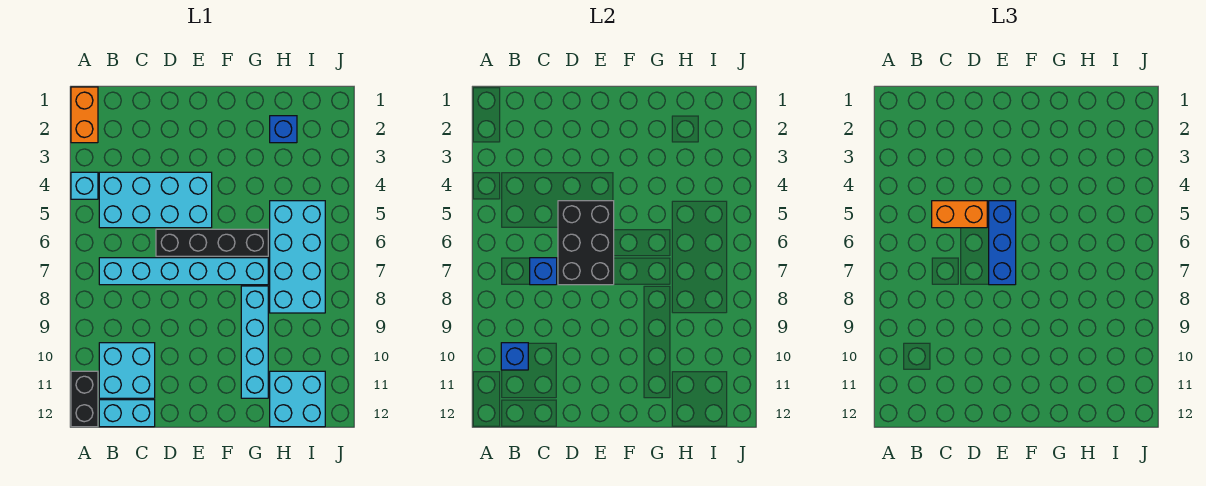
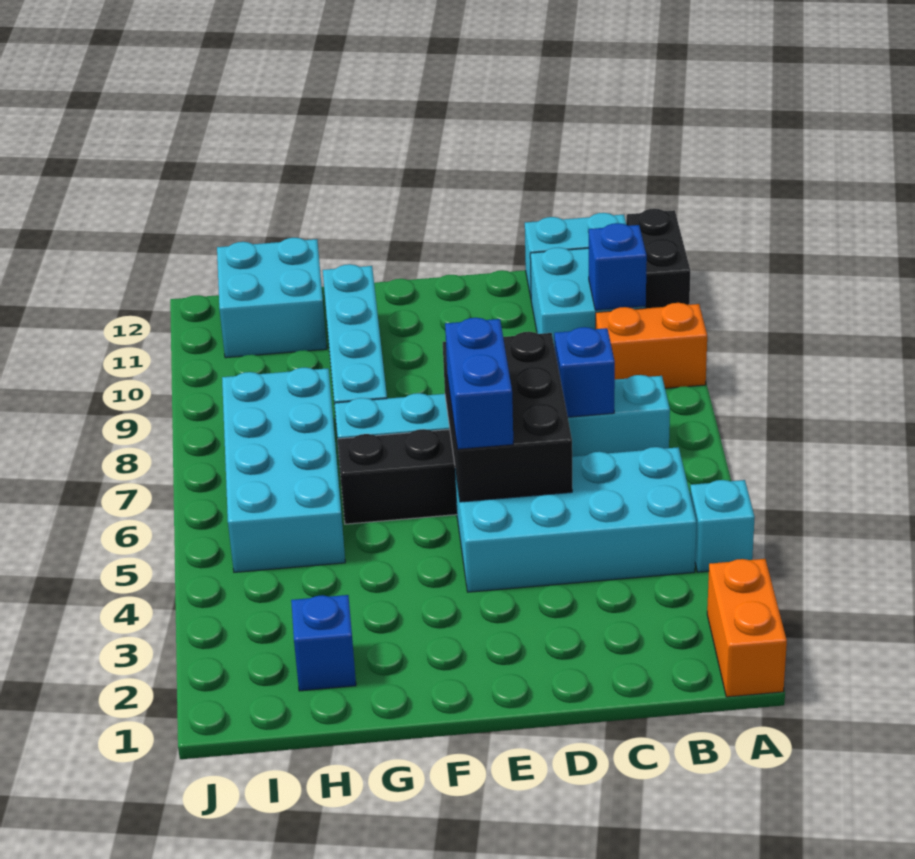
orange brick C5:D5 level 3 -> orange brick A9:B9 level 1
blue brick E5:E7 level 3 -> blue brick E5:E6 level 3

